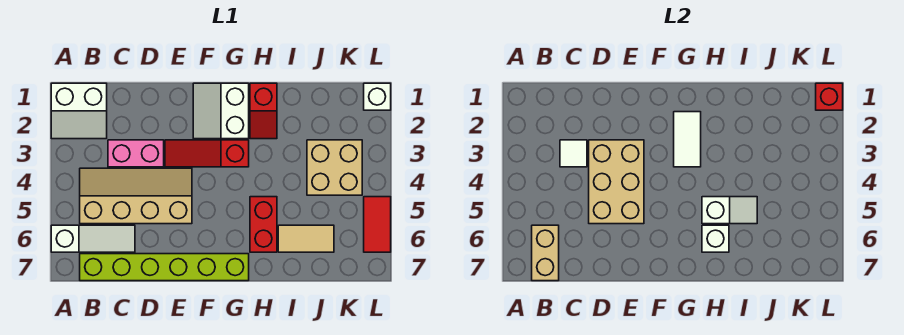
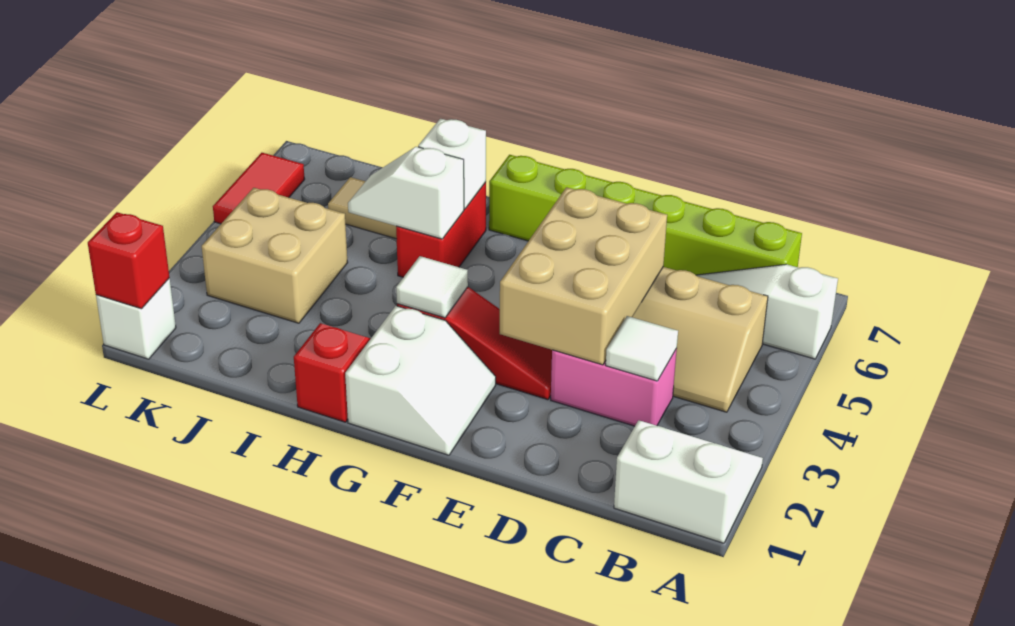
tan brick B6:B7 level 2 -> none
white tile G2:G3 level 2 -> white tile G3 level 2

